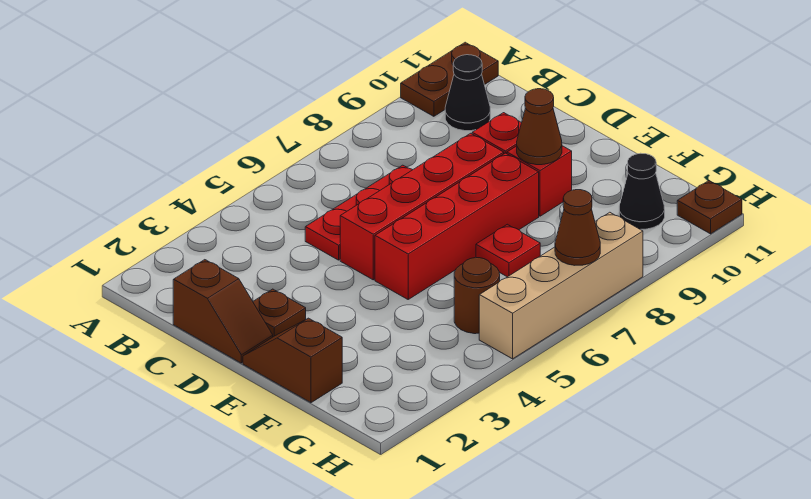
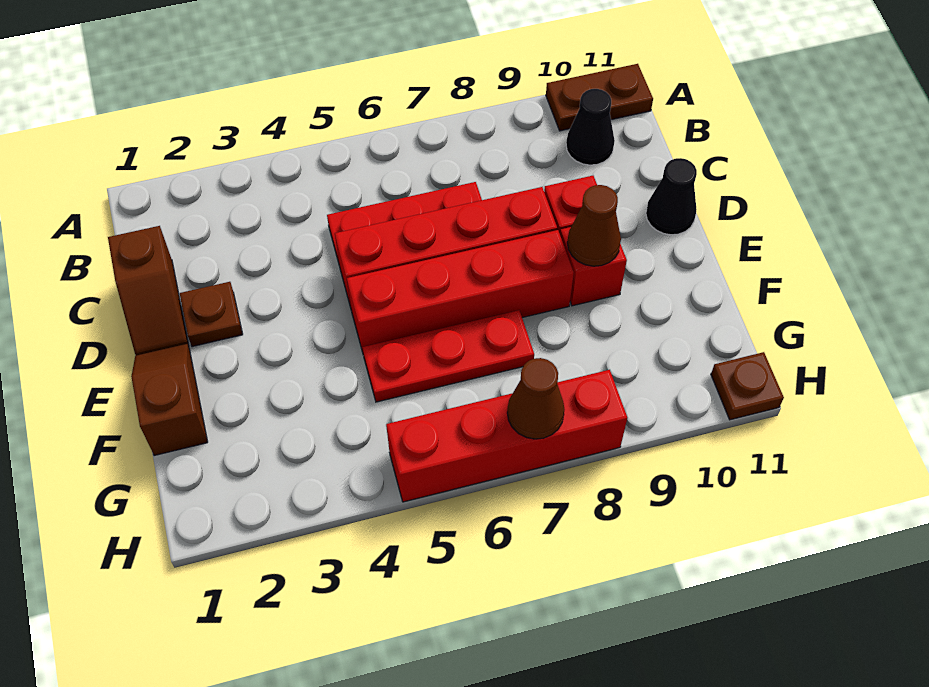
red plate F7 level 1 -> red plate F5:F7 level 1
brown round brick G5 level 1 -> none
black cone G10 level 1 -> black cone D11 level 1
tan brick H5:H8 level 1 -> red brick H5:H8 level 1

